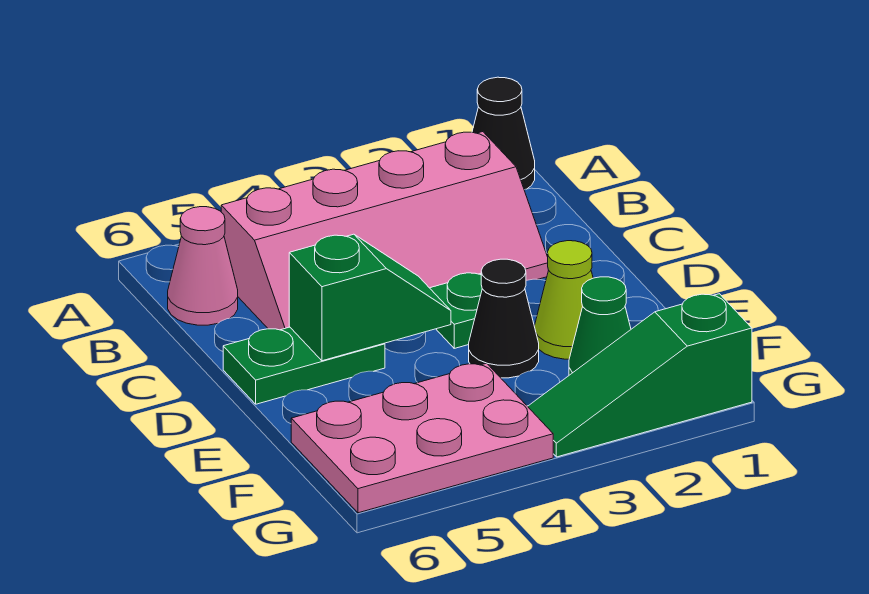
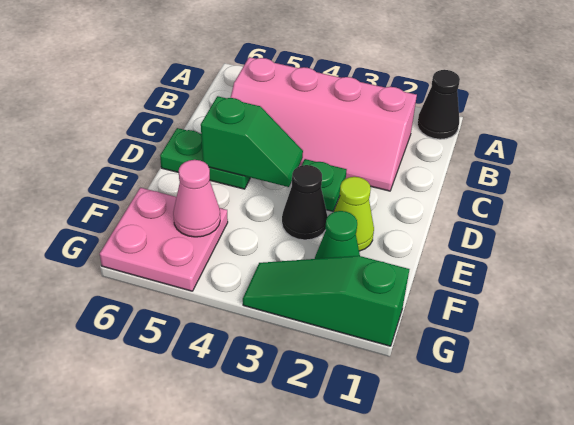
pink cone B6 level 1 -> pink cone F5 level 2
pink plate F4:G6 level 1 -> pink plate F5:G6 level 1

